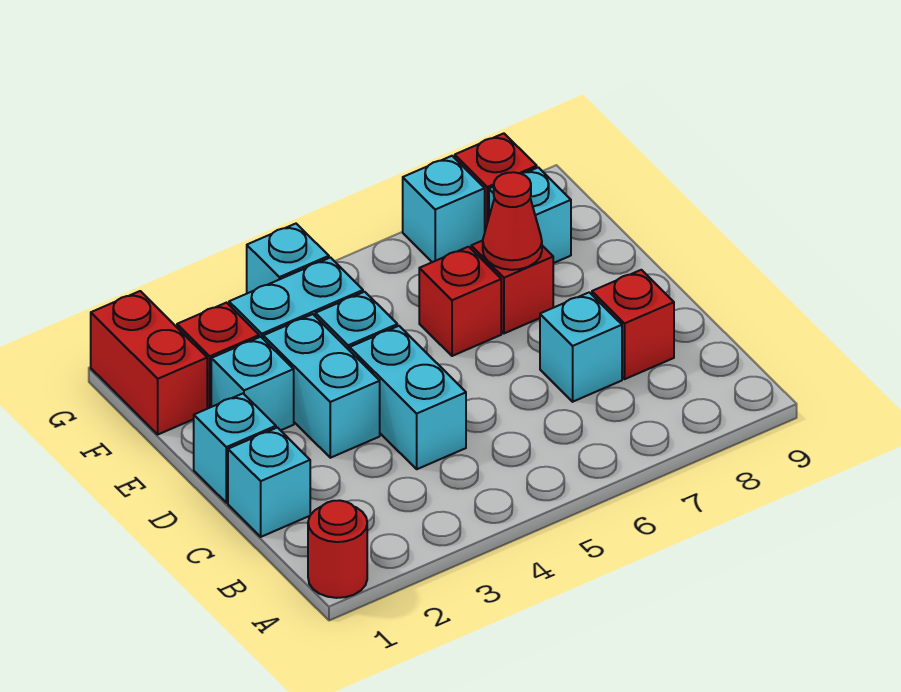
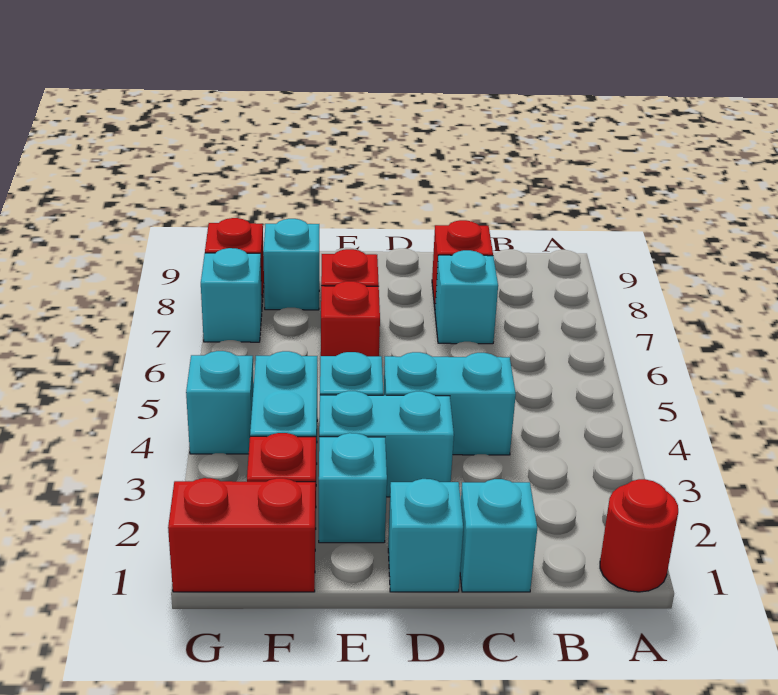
red cone E7 level 2 -> none

